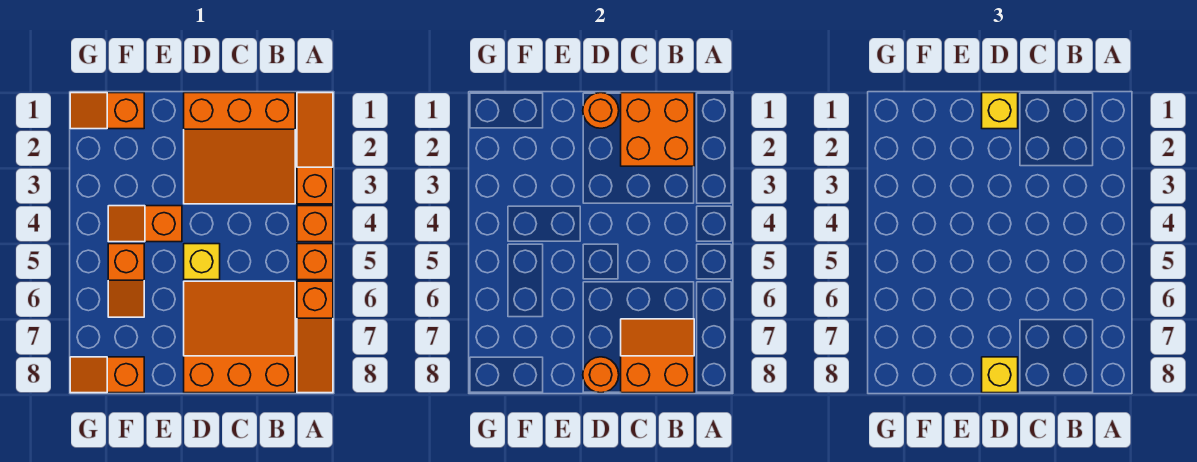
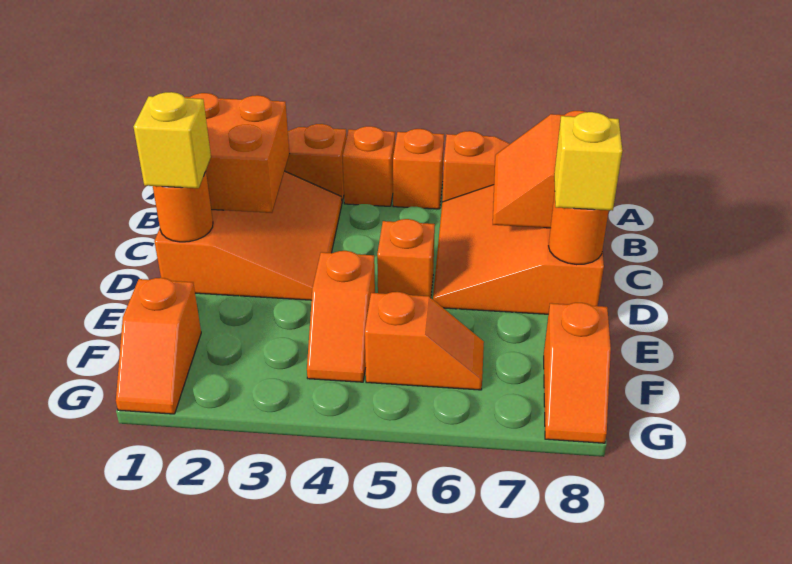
yellow brick D5 level 1 -> orange brick D5 level 1

